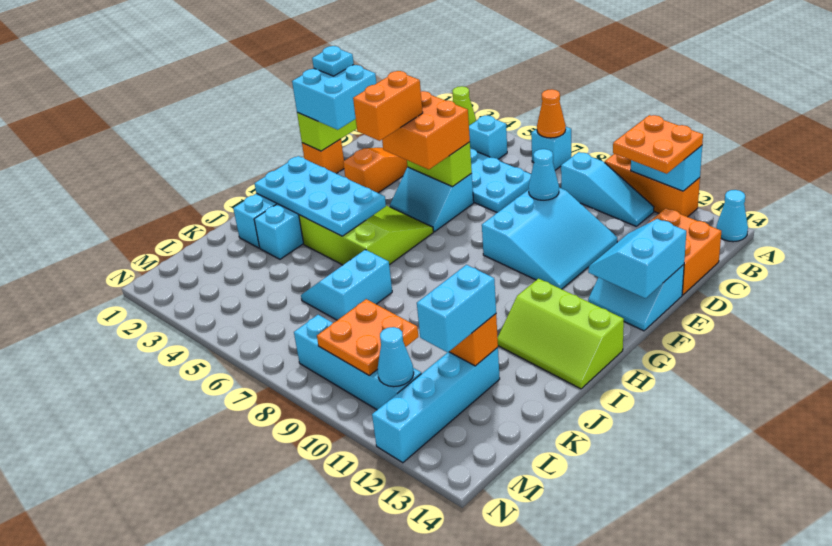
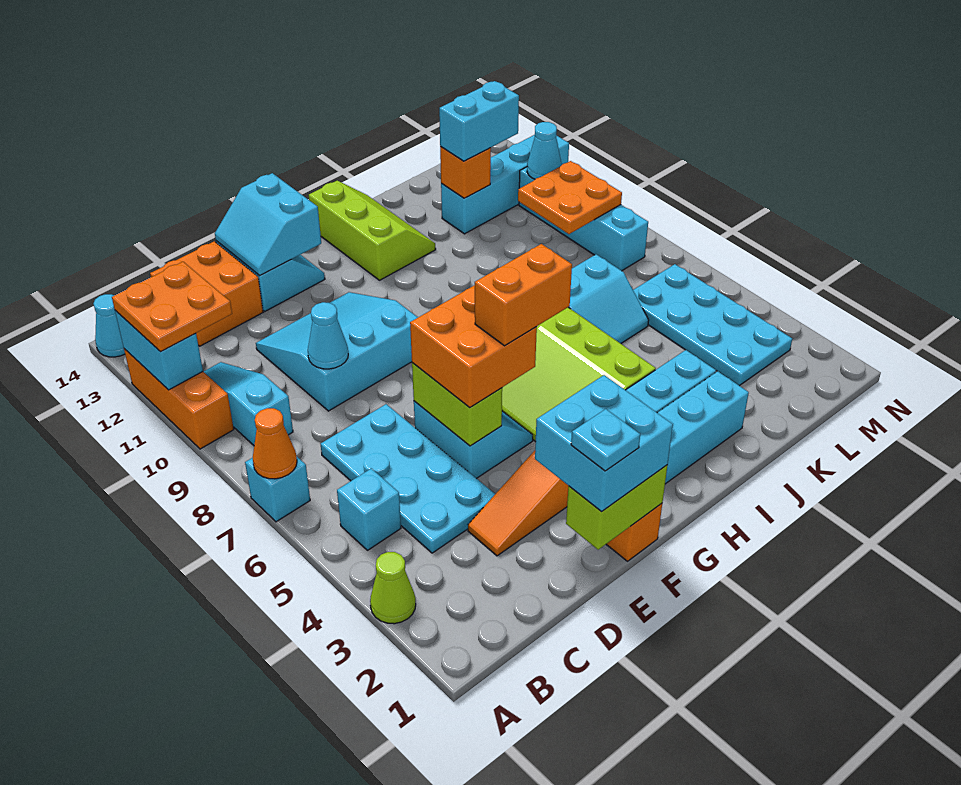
cyan slope E13:F14 level 2 top 14 -> cyan slope E13:F14 level 2 top F
cyan plate H2:I5 level 2 -> cyan plate L3:M6 level 1

